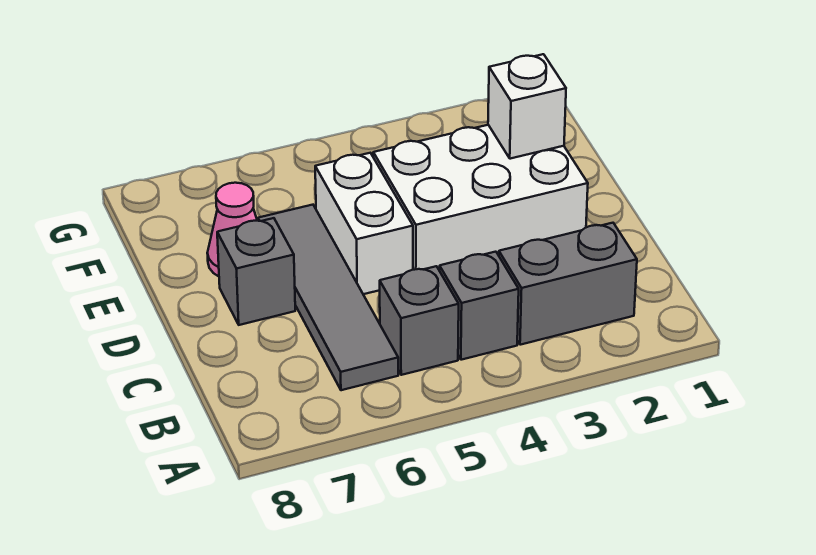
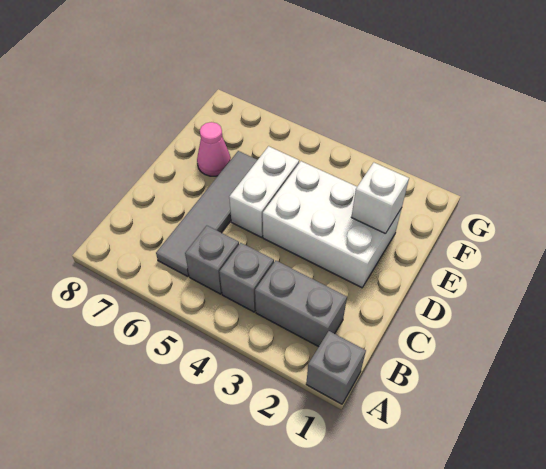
grey brick D7 level 1 -> grey brick A1 level 1

